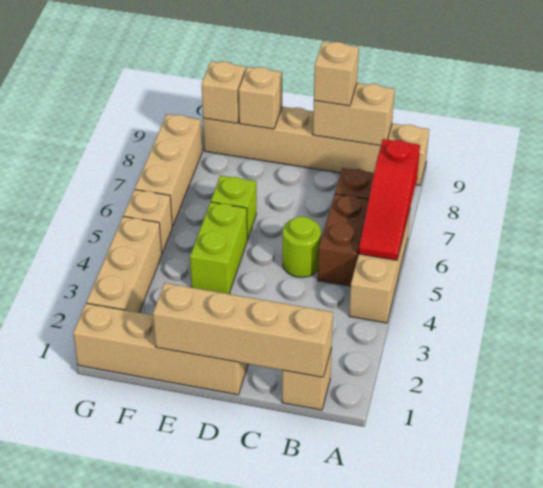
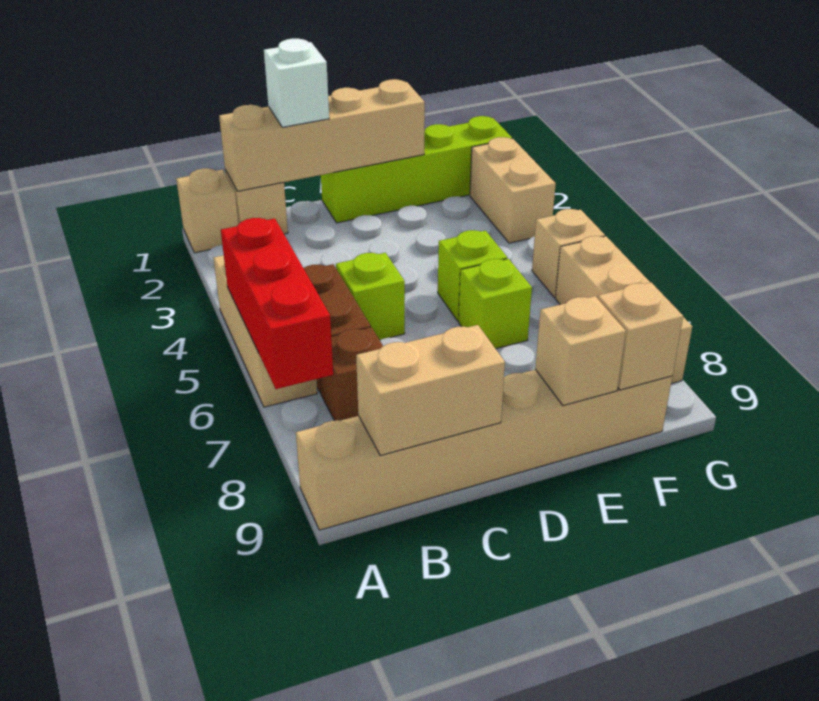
red slope A5:A7 level 2 top 7 -> red brick A5:A7 level 2
none -> white brick C1 level 3
lime round brick C5 level 1 -> lime brick C5 level 1
tan brick C9 level 3 -> tan brick A1 level 1
tan brick D1:G1 level 1 -> lime brick D1:G1 level 1
lime brick E4:E5 level 1 -> lime brick E5 level 1
tan brick G2:G4 level 1 -> tan brick G2:G3 level 1

